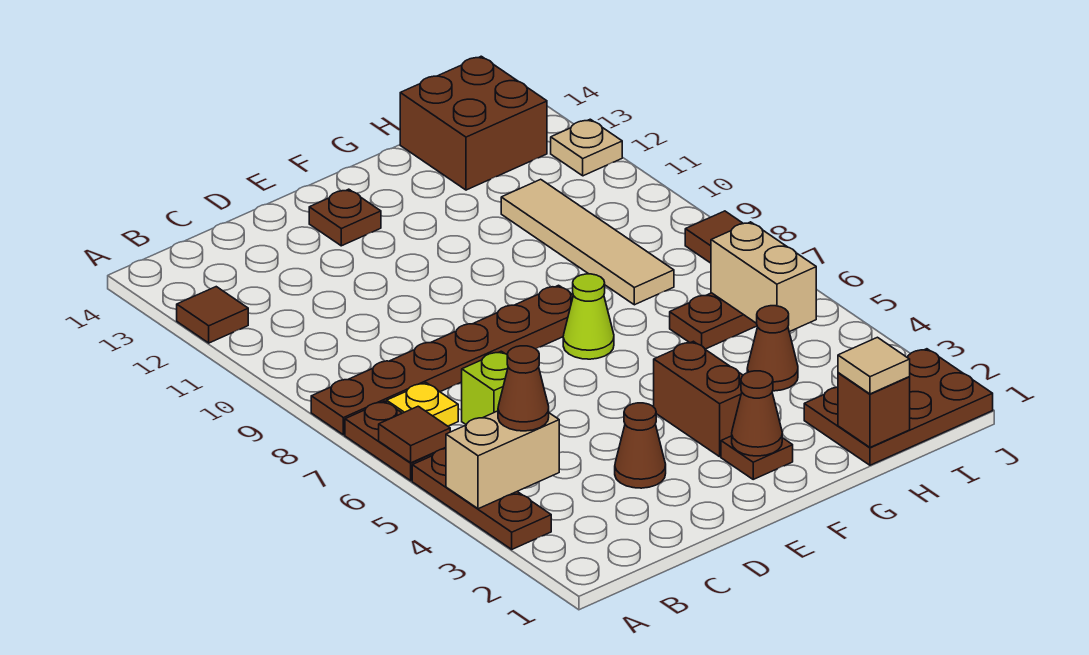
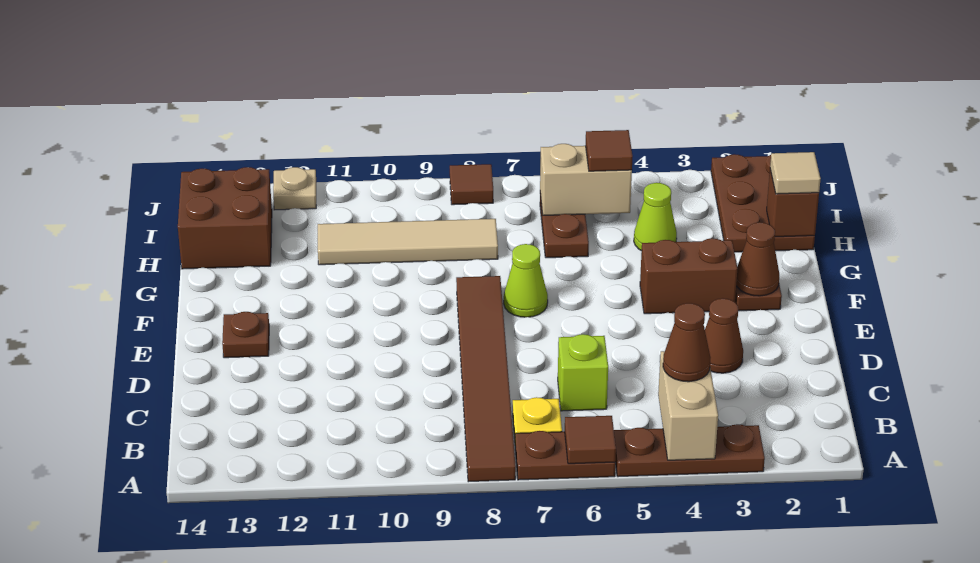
brown plate A8:F8 level 1 -> brown tile A8:F8 level 1
brown tile A12 level 1 -> brown tile I5 level 3
brown cone H4 level 1 -> lime cone H4 level 1

